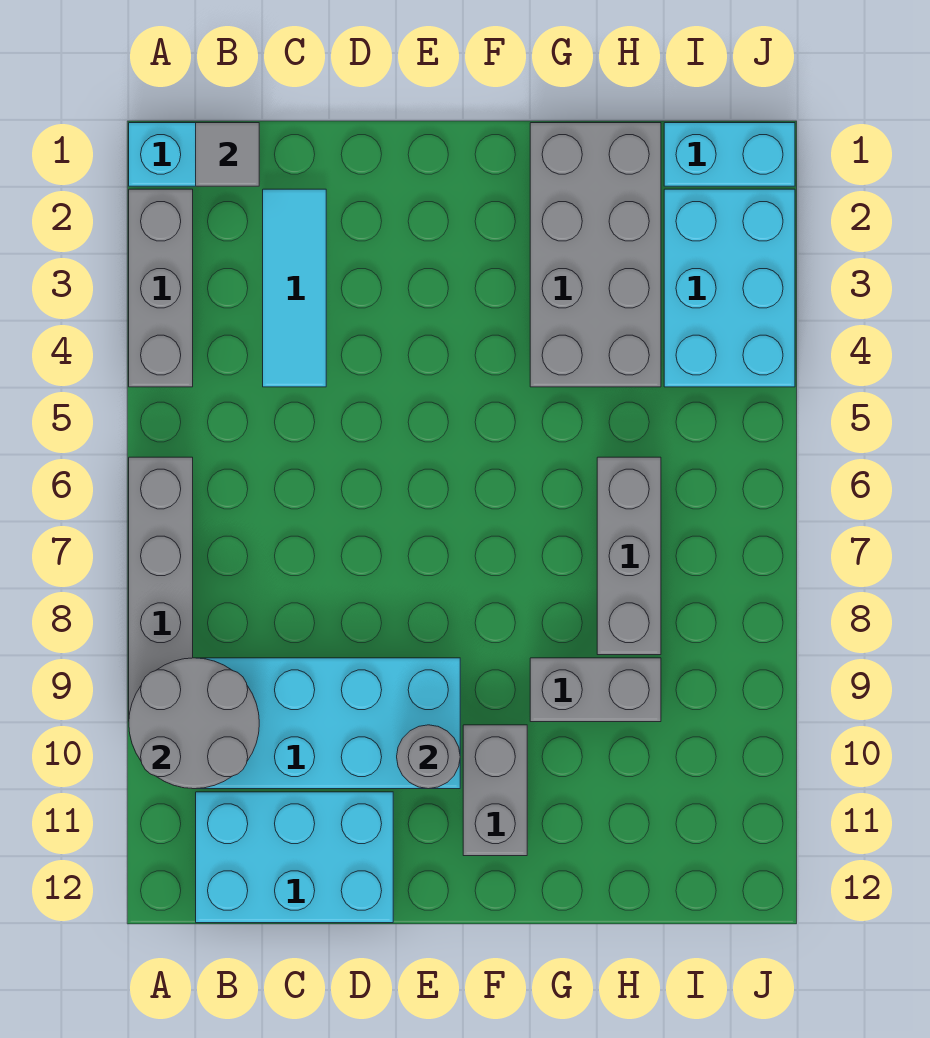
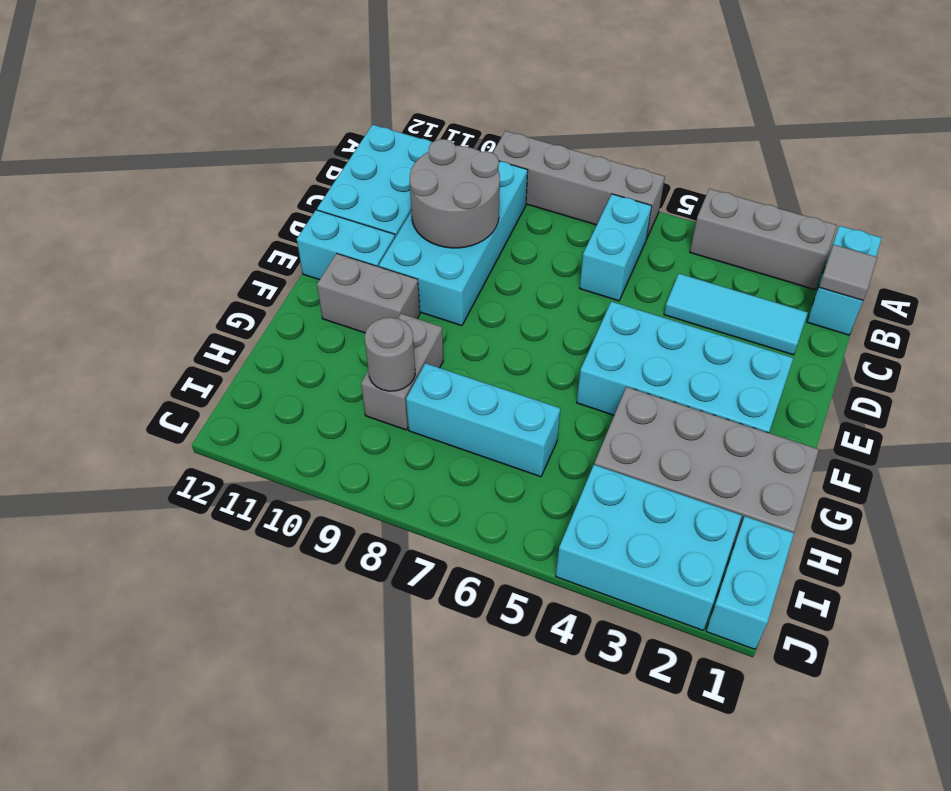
grey round brick A9:B10 level 2 -> grey round brick C9:D10 level 2
none -> cyan brick B6:C6 level 1
none -> cyan brick E2:F5 level 1
grey round brick E10 level 2 -> grey round brick H9 level 2
none -> cyan brick E11:E12 level 1
grey brick H6:H8 level 1 -> cyan brick H6:H8 level 1

